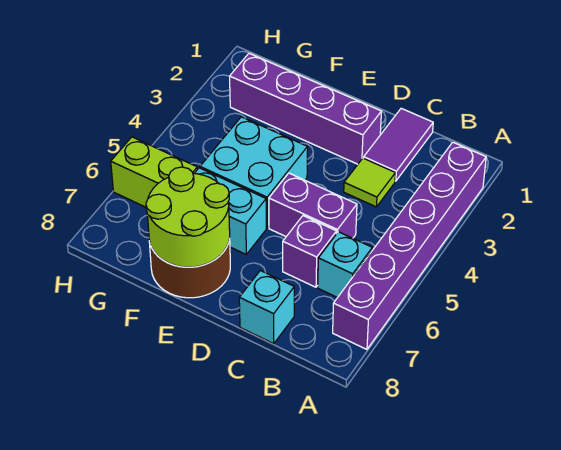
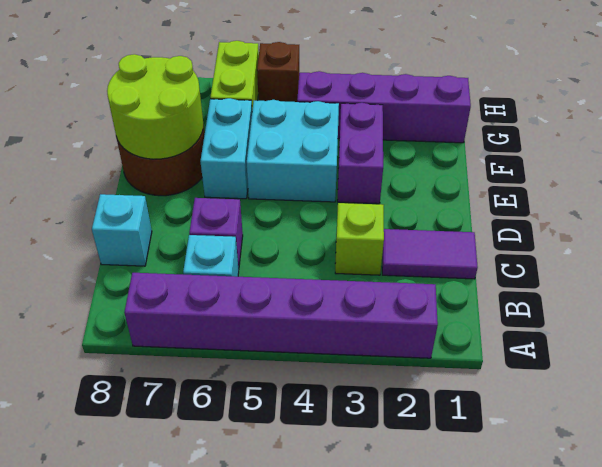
lime tile C3 level 1 -> lime brick C3 level 1
purple brick C5:D5 level 1 -> purple brick E3:F3 level 1
purple brick D2:G2 level 1 -> purple brick G1:G4 level 1
none -> brown brick H5 level 1

